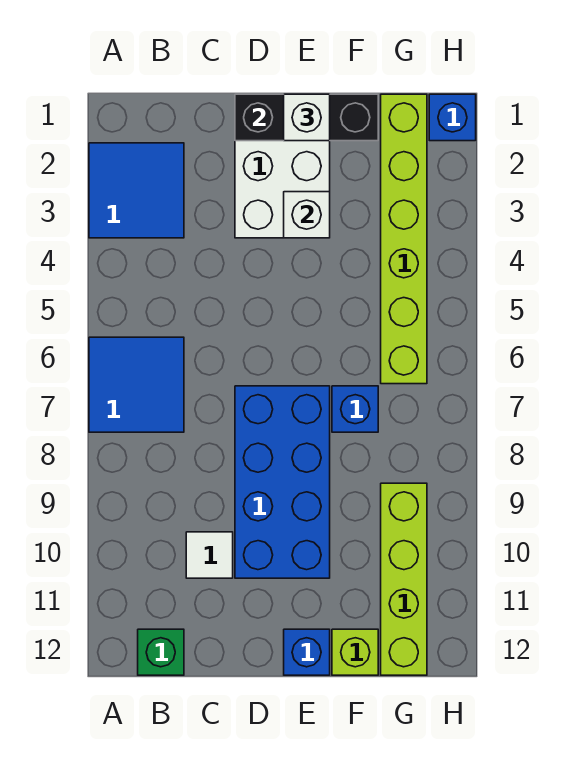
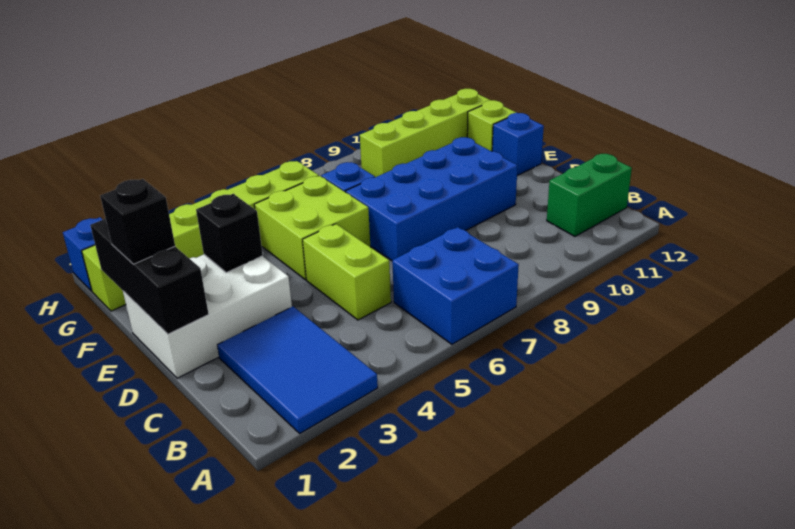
blue tile A2:B3 level 1 -> blue tile A2:C3 level 1
blue tile A6:B7 level 1 -> blue brick A6:B7 level 1
green brick B12 level 1 -> green brick B11:B12 level 1
none -> lime brick C5:D5 level 1
white tile C10 level 1 -> none
white brick E1 level 3 -> black brick E1 level 3
white brick E3 level 2 -> black brick E3 level 2
none -> lime brick E5:F6 level 1

